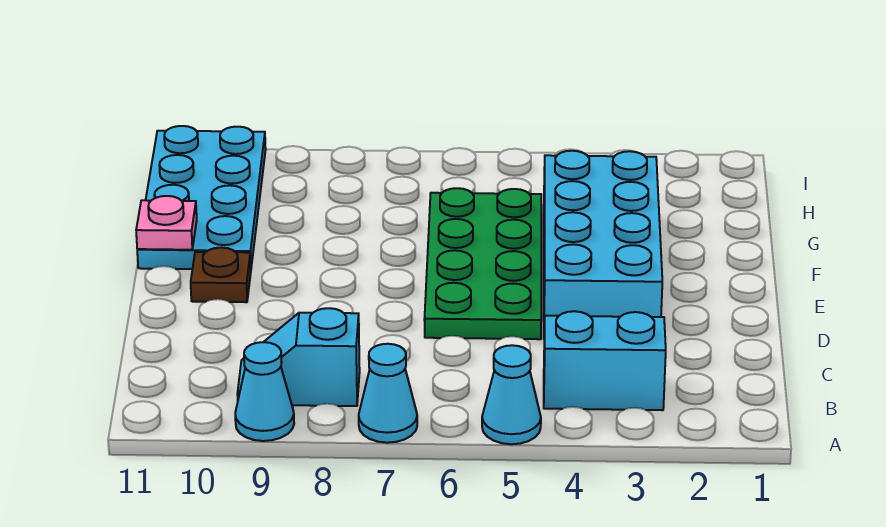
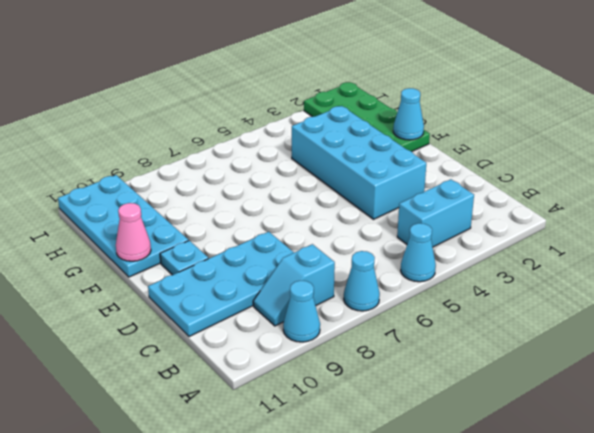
none -> cyan plate C8:D11 level 1
green plate D5:G6 level 1 -> green plate F1:I2 level 1
brown plate E10 level 1 -> cyan plate E10 level 1
none -> cyan cone F1 level 2
pink plate F11 level 2 -> pink cone F11 level 2

